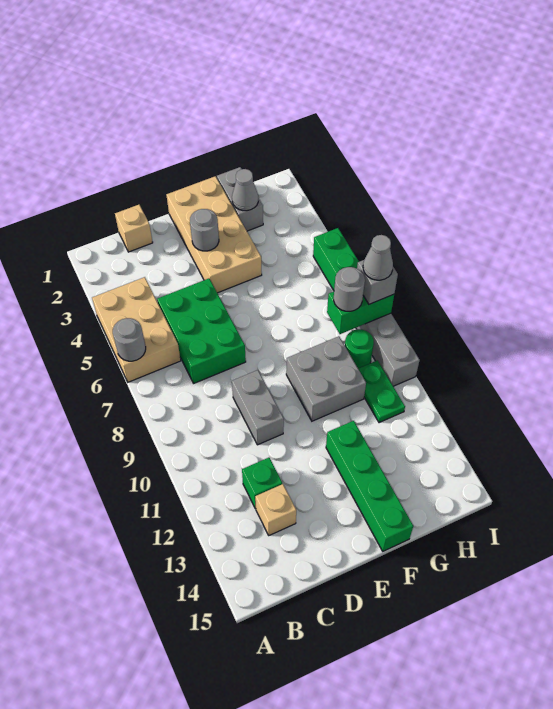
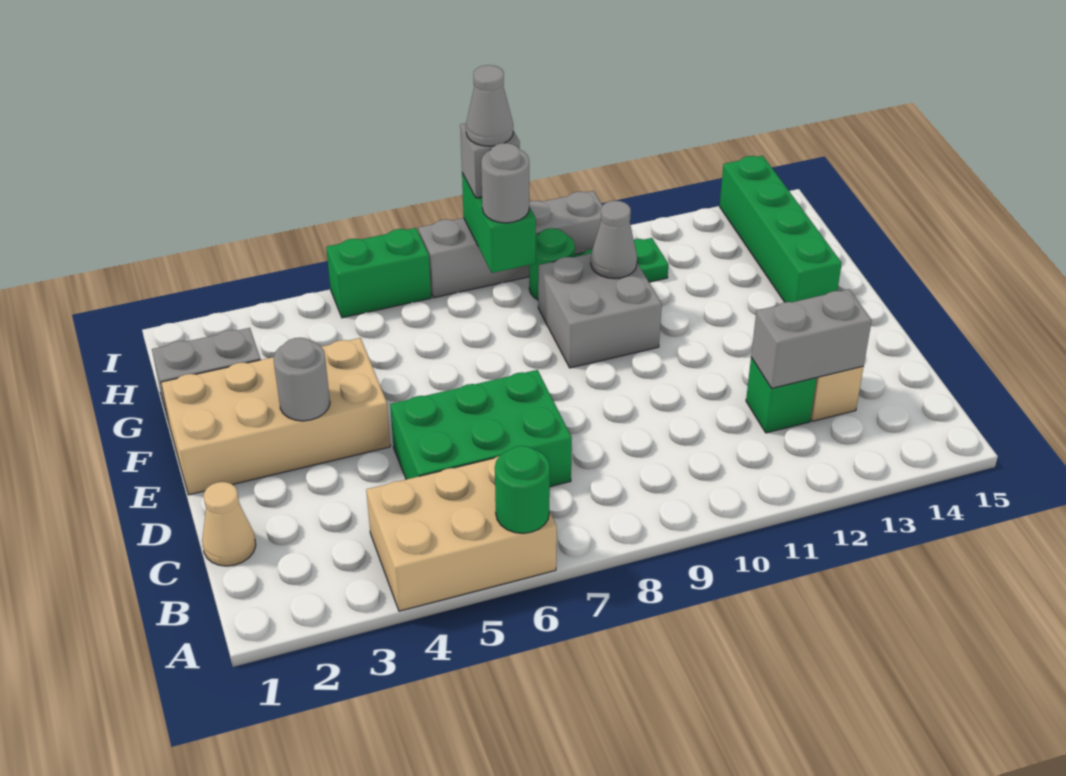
grey round brick A6 level 2 -> green round brick A6 level 2
tan brick C1 level 1 -> tan cone C1 level 1
grey brick D9:D10 level 1 -> grey brick C12:C13 level 2
green brick F12:F15 level 1 -> green brick F14:I14 level 1
grey cone G2 level 2 -> grey cone G10 level 2

